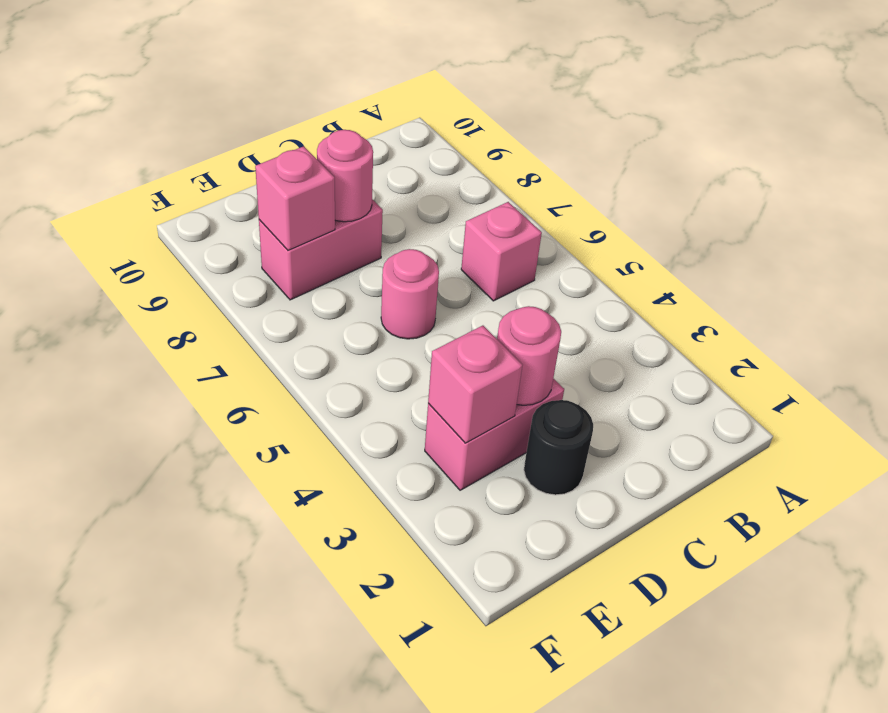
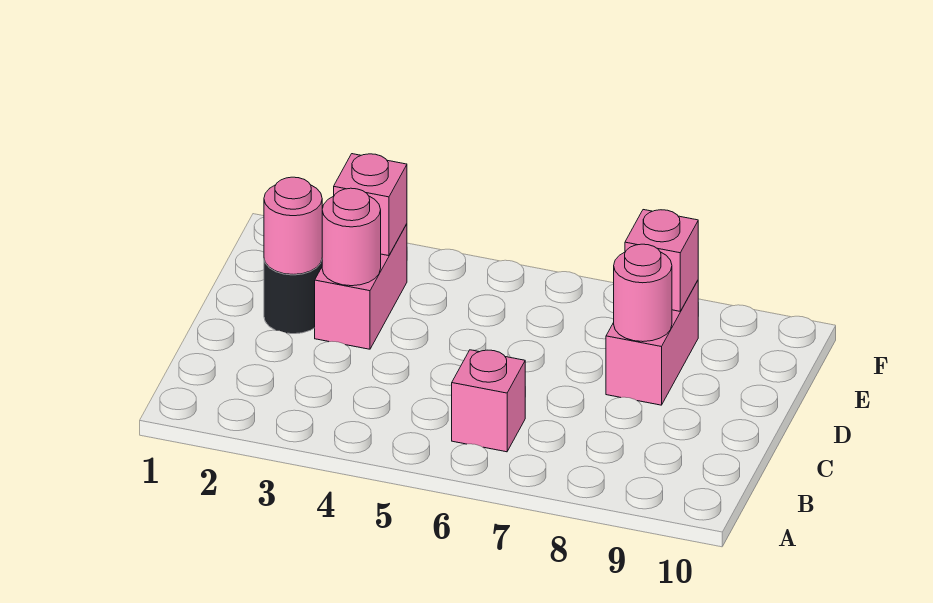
pink round brick D6 level 1 -> pink round brick D2 level 2

